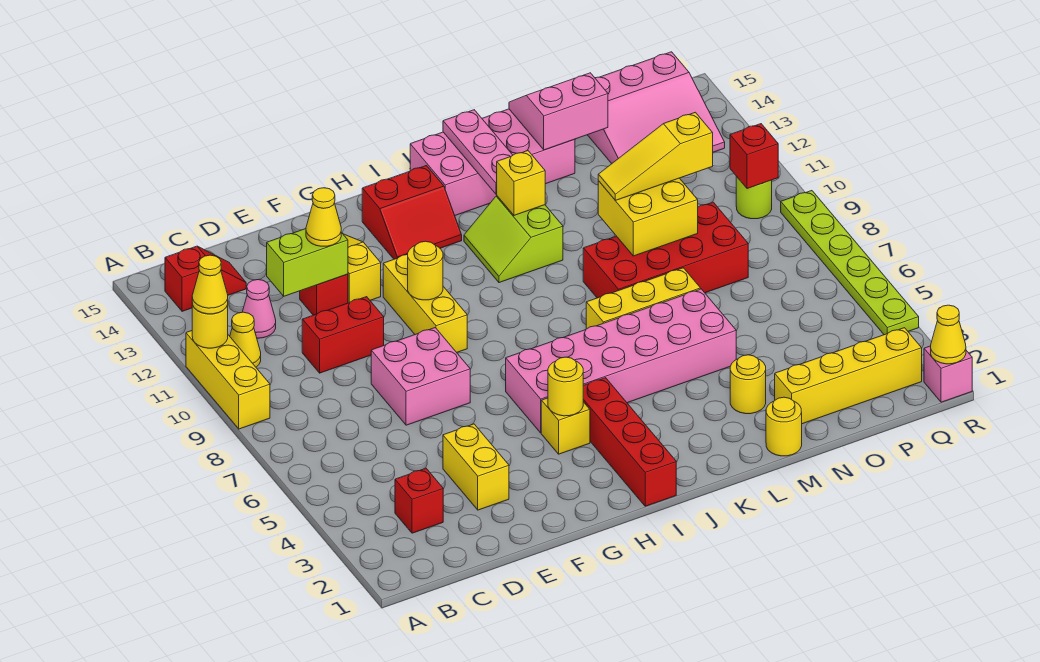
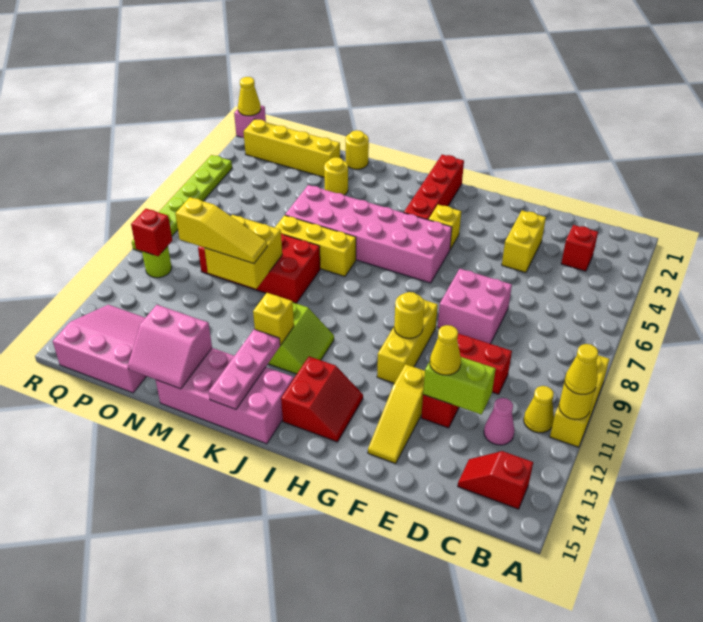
yellow round brick H4 level 2 -> none
red slope H13:I14 level 1 top 14 -> red slope H13:I14 level 1 top I

